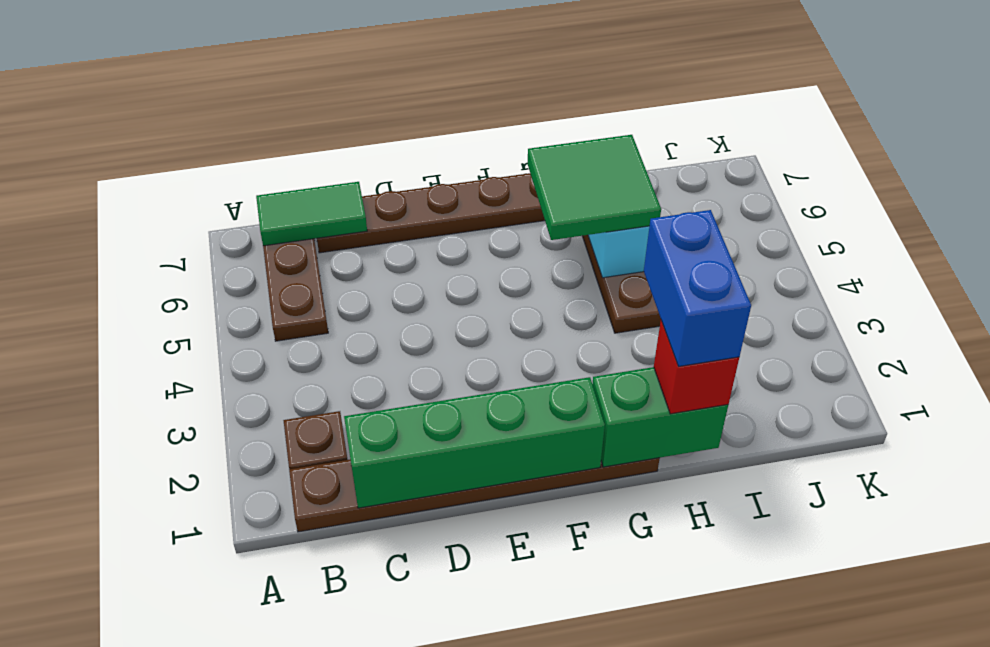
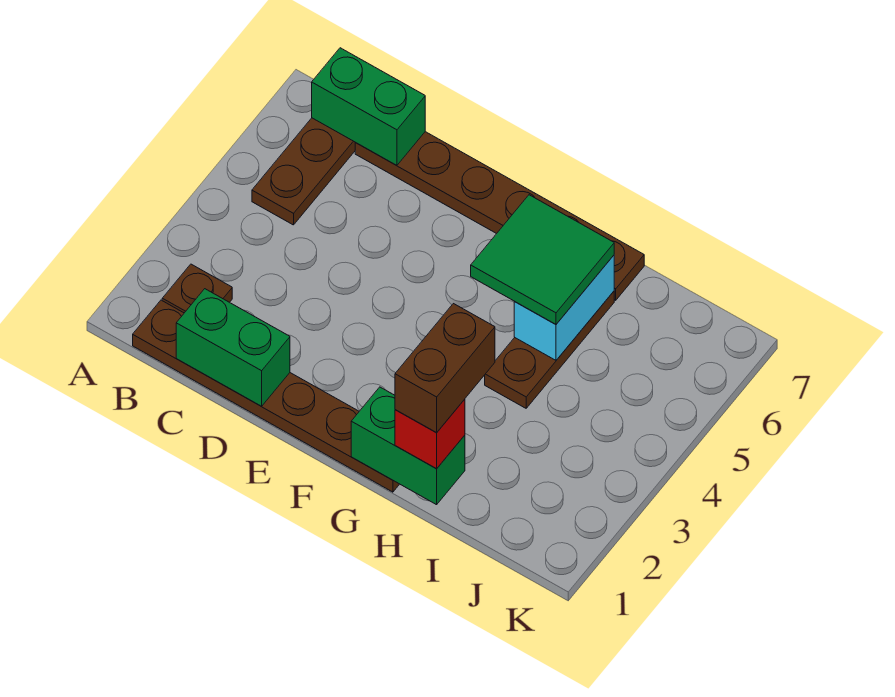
green tile B7:C7 level 2 -> green brick B7:C7 level 2
green brick C1:F1 level 2 -> green brick C1:D1 level 2
blue brick H1:H2 level 4 -> brown brick H1:H2 level 4

